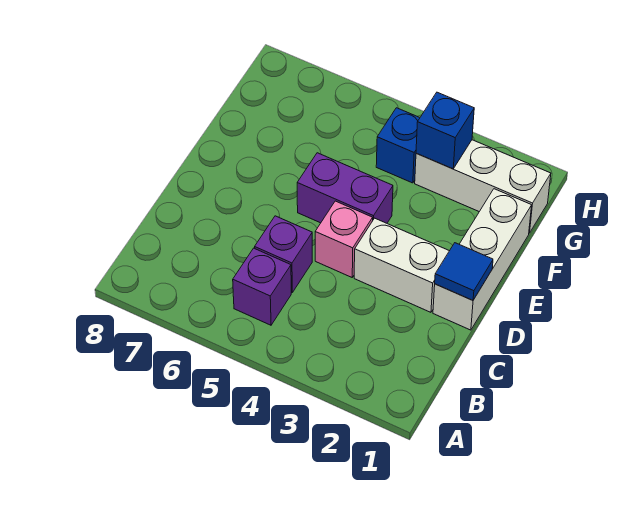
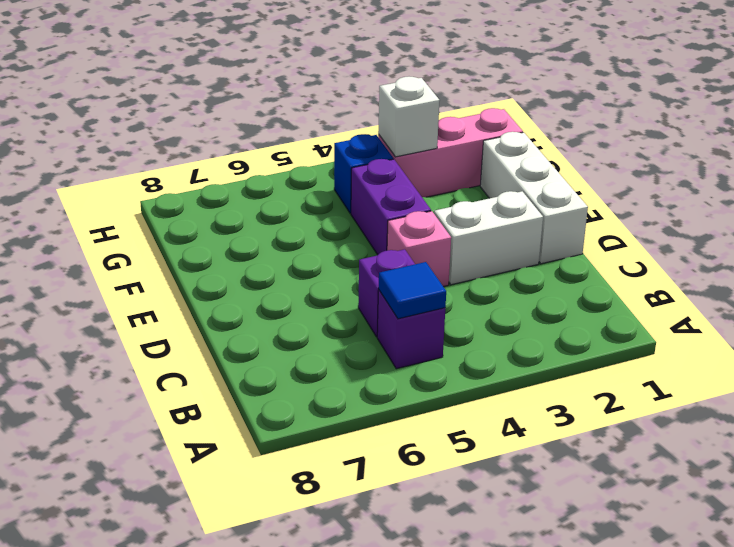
blue tile D1 level 2 -> blue tile B5 level 2
purple brick E4:E5 level 1 -> purple brick E4:F4 level 1
white brick G1:G3 level 1 -> pink brick G1:G3 level 1
blue brick G3 level 2 -> white brick G3 level 2

